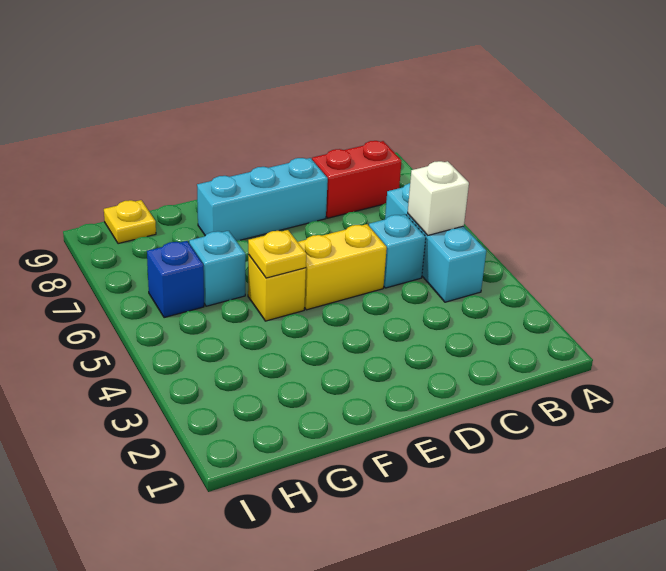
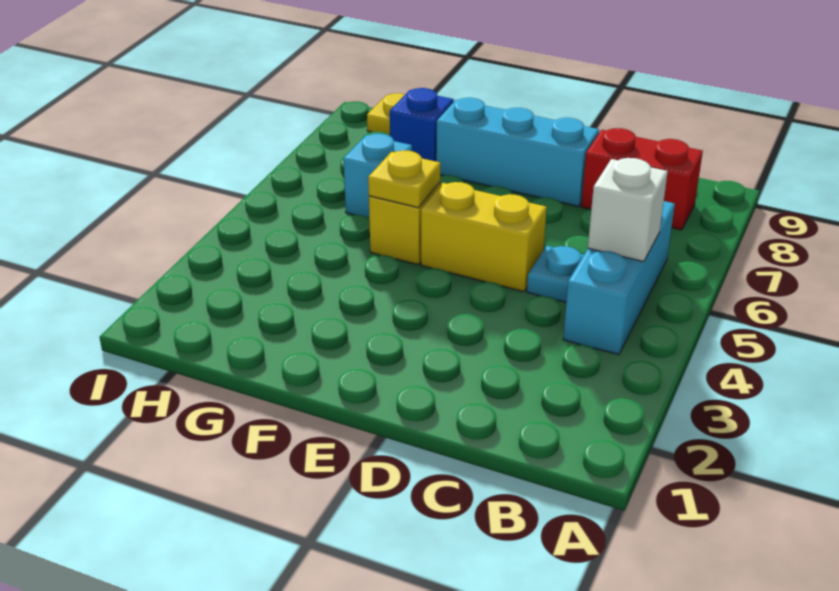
cyan brick C5 level 1 -> cyan plate C5 level 1
blue brick H6 level 1 -> blue brick G8 level 1

